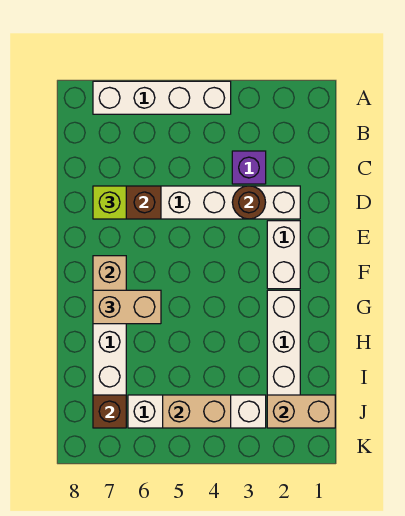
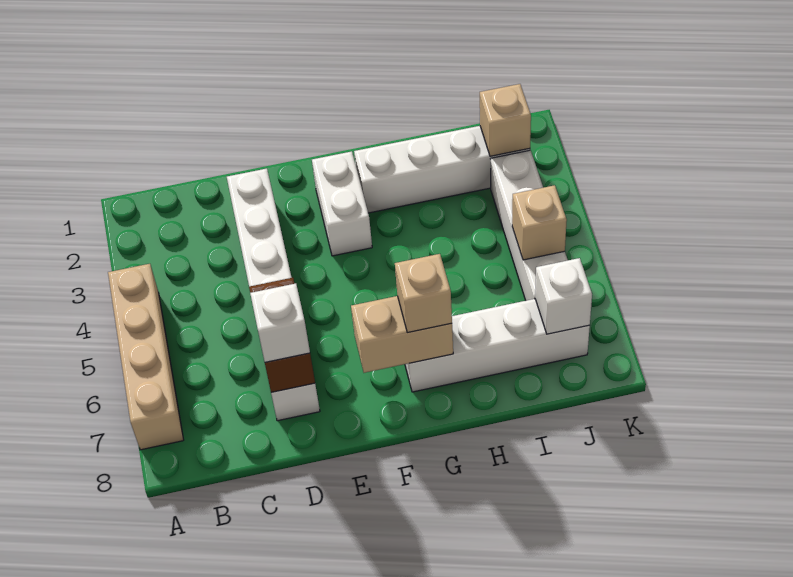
white brick A4:A7 level 1 -> tan brick A4:A7 level 1
purple brick C3 level 1 -> none
brown round brick D3 level 2 -> none
lime brick D7 level 3 -> white brick D7 level 3
white brick E2:F2 level 1 -> white brick F2:F3 level 1
tan brick G6:G7 level 3 -> tan brick G7 level 3
tan brick J1:J2 level 2 -> tan brick J2 level 2
tan brick J4:J5 level 2 -> tan brick J5 level 2
brown brick J7 level 2 -> white brick J7 level 2

